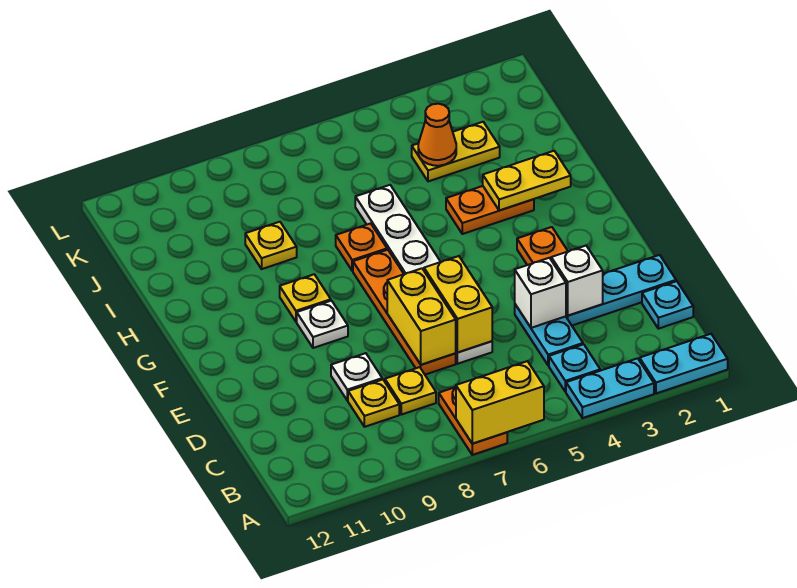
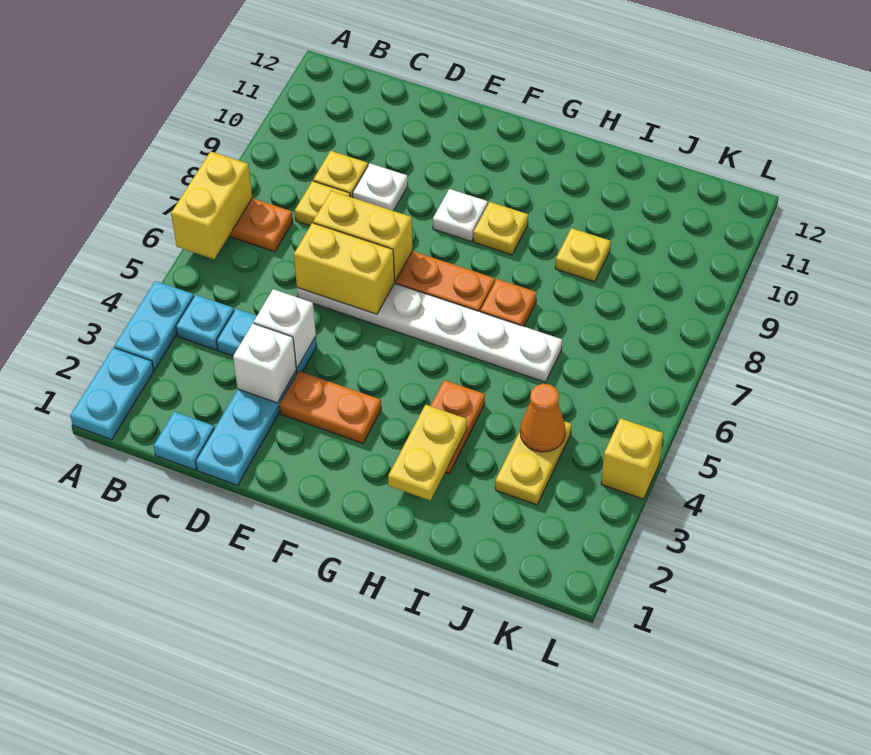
none -> yellow brick L4 level 1

